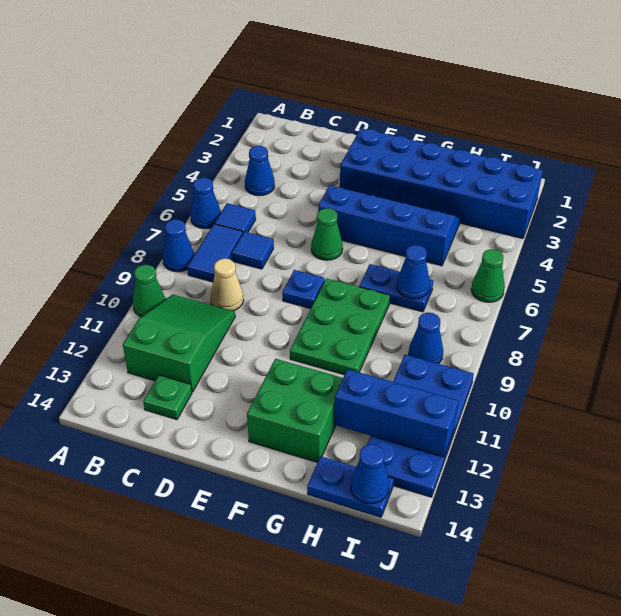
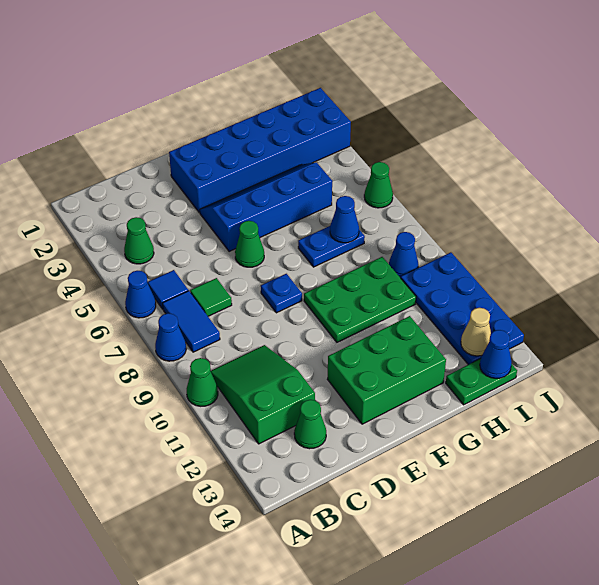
blue cone B4 level 1 -> green cone B4 level 1
blue tile C7 level 1 -> green tile C7 level 1
tan cone C9 level 1 -> tan cone I13 level 2
green plate C13 level 1 -> green cone C13 level 1
green plate F8:G10 level 1 -> green plate F9:H10 level 1
green brick F12:G13 level 1 -> green brick E12:G13 level 1
blue brick H12:J12 level 2 -> none
blue plate H14:I14 level 1 -> green plate H14:I14 level 1

